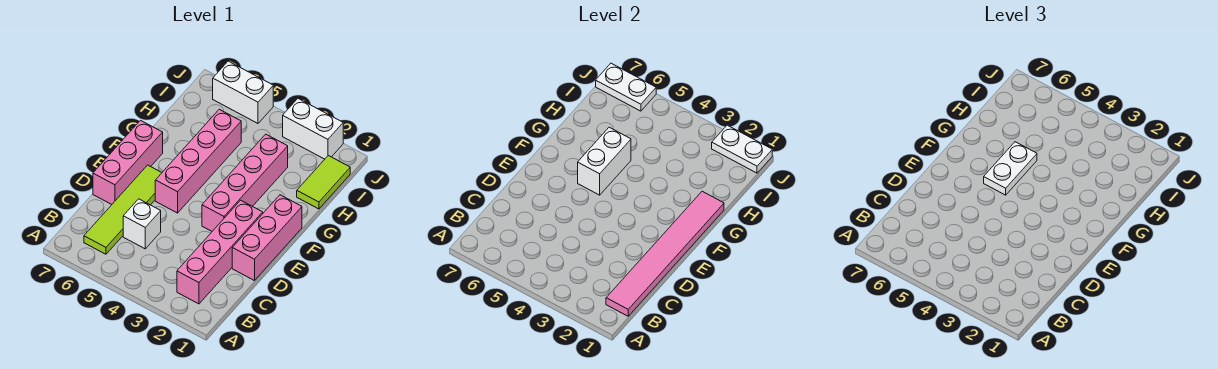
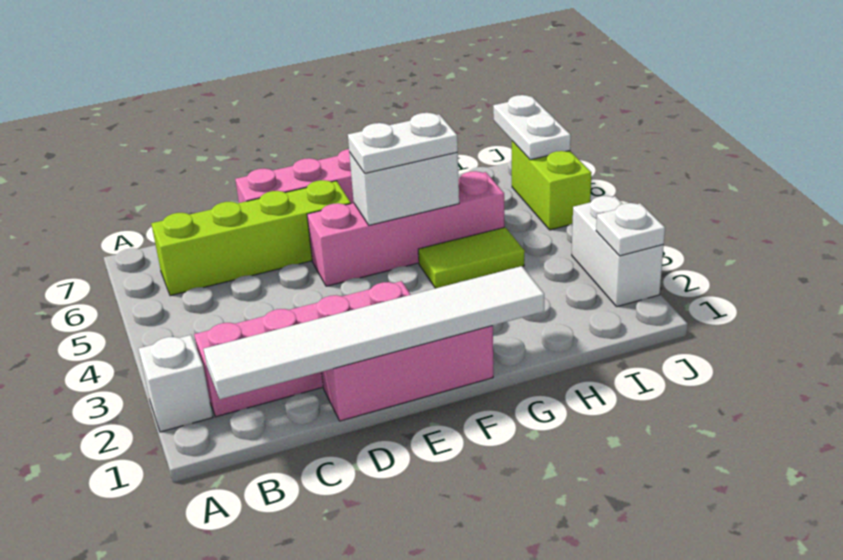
pink tile B1:G1 level 2 -> white tile B1:G1 level 2
lime tile B6:E6 level 1 -> lime brick B6:E6 level 1
white brick C5 level 1 -> white brick A2 level 1
pink brick E3:H3 level 1 -> none
lime tile H1:I1 level 1 -> lime tile G4:H4 level 1
white plate J1:J2 level 2 -> white plate J2 level 2
white brick J5:J6 level 1 -> lime brick J5:J6 level 1

